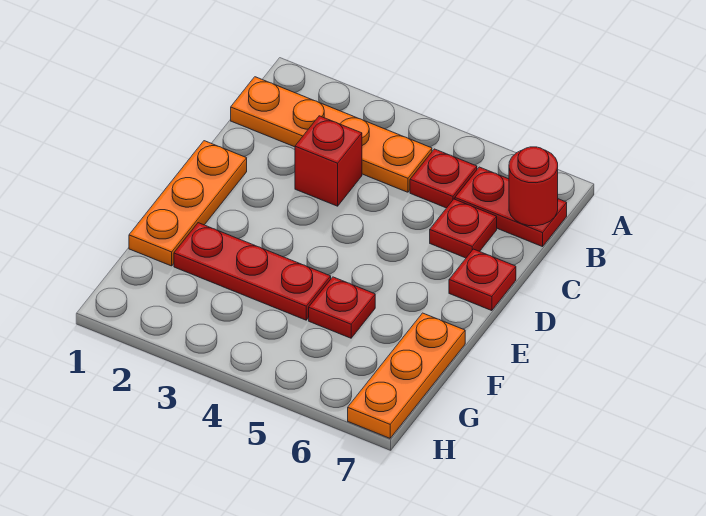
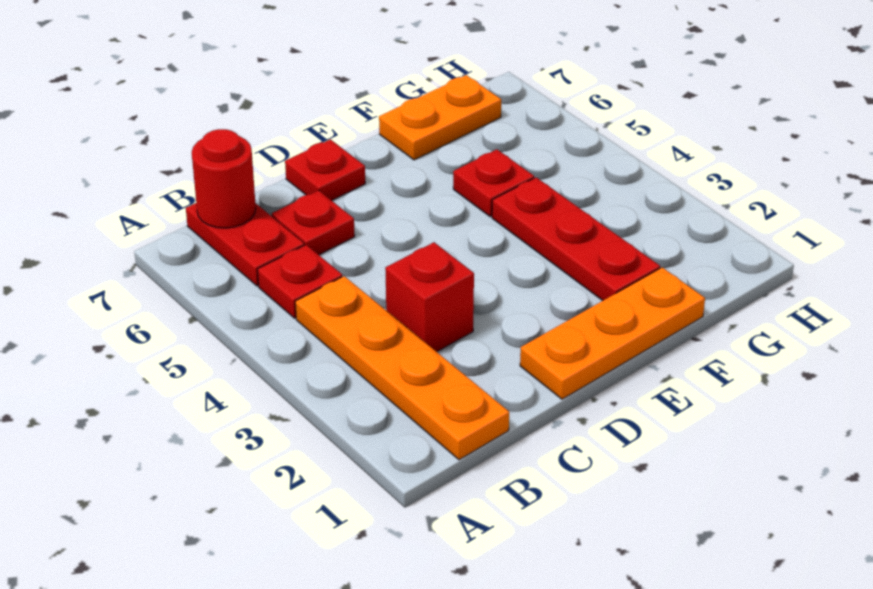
orange plate F7:H7 level 1 -> orange plate F7:G7 level 1

